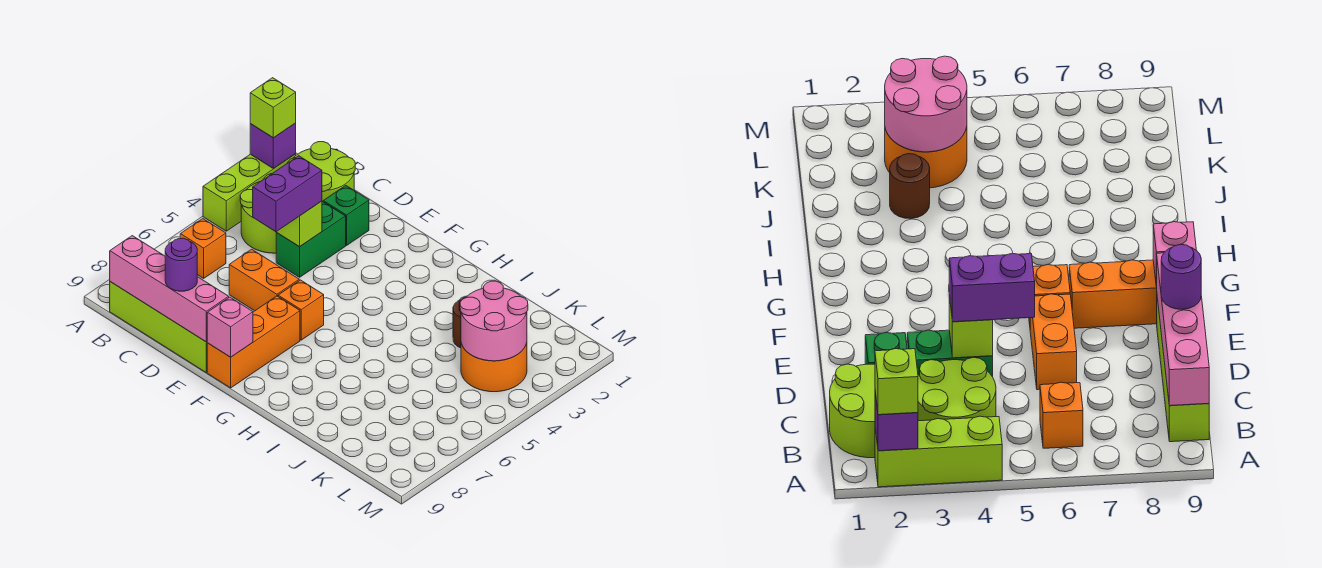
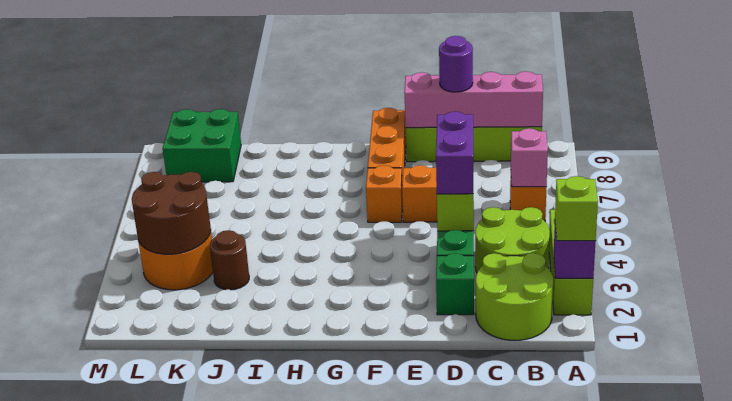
pink brick F9 level 2 -> pink brick B6 level 2
pink round brick K3:L4 level 2 -> brown round brick K3:L4 level 2
none -> green brick K8:L9 level 1

